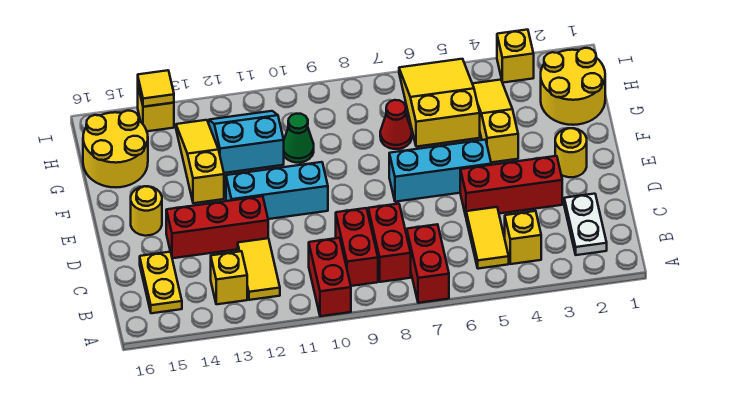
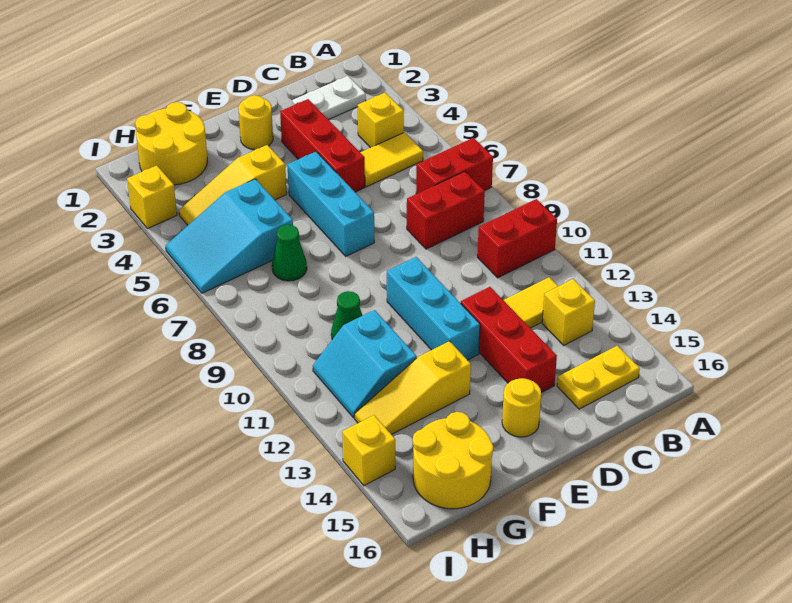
red brick B9:C9 level 1 -> none
yellow slope G5:I6 level 1 top G -> cyan slope G5:I6 level 1 top G
red cone G7 level 1 -> green cone G7 level 1
yellow tile I14 level 2 -> none

